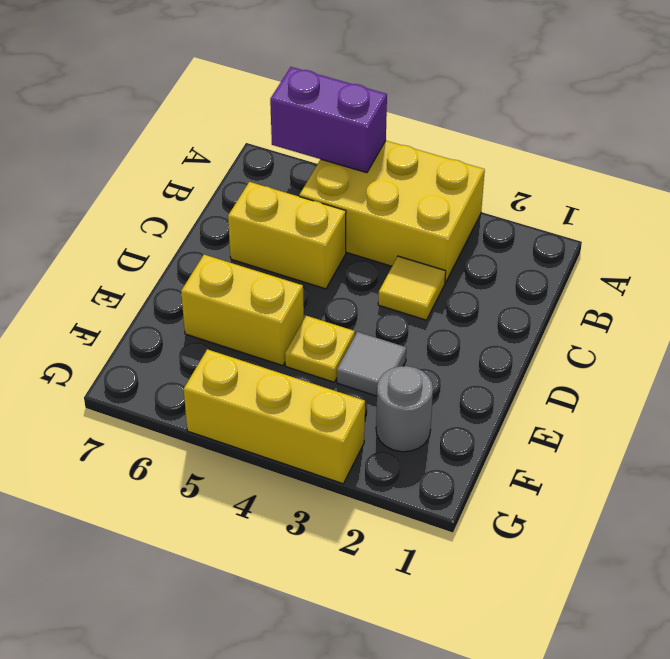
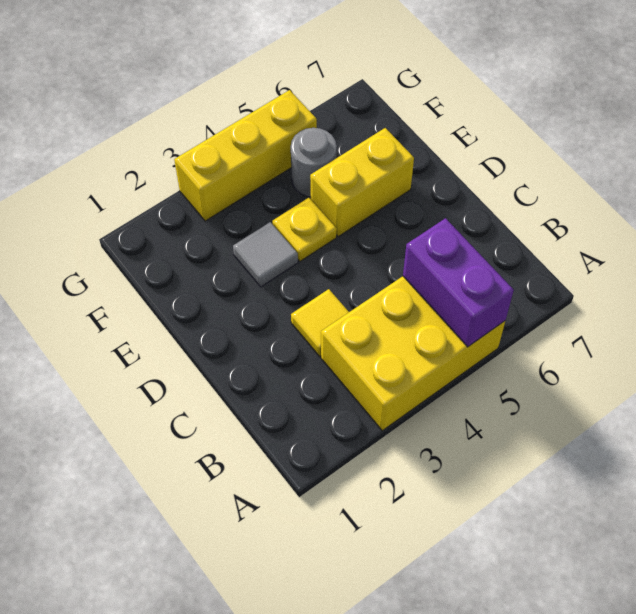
purple brick A5:A6 level 2 -> purple brick A5:B5 level 2
yellow brick C5:C6 level 1 -> none
grey round brick F2 level 1 -> grey round brick F5 level 1

